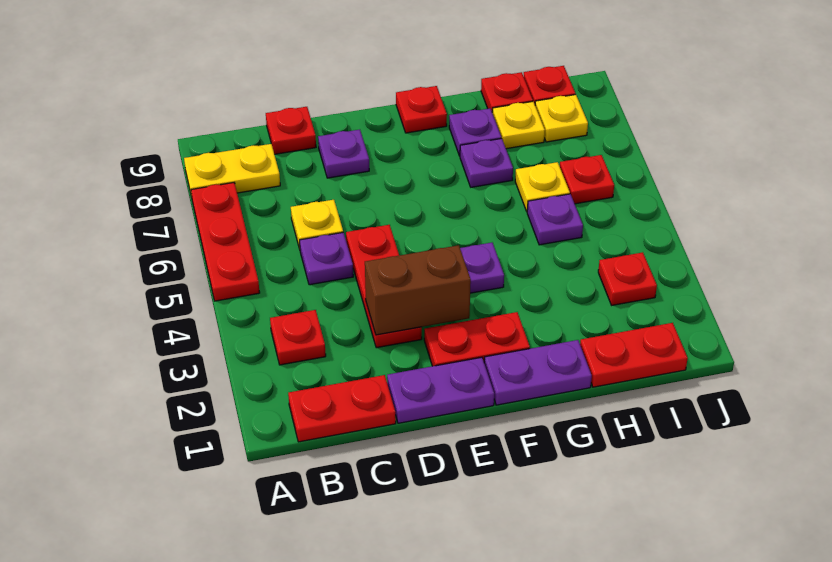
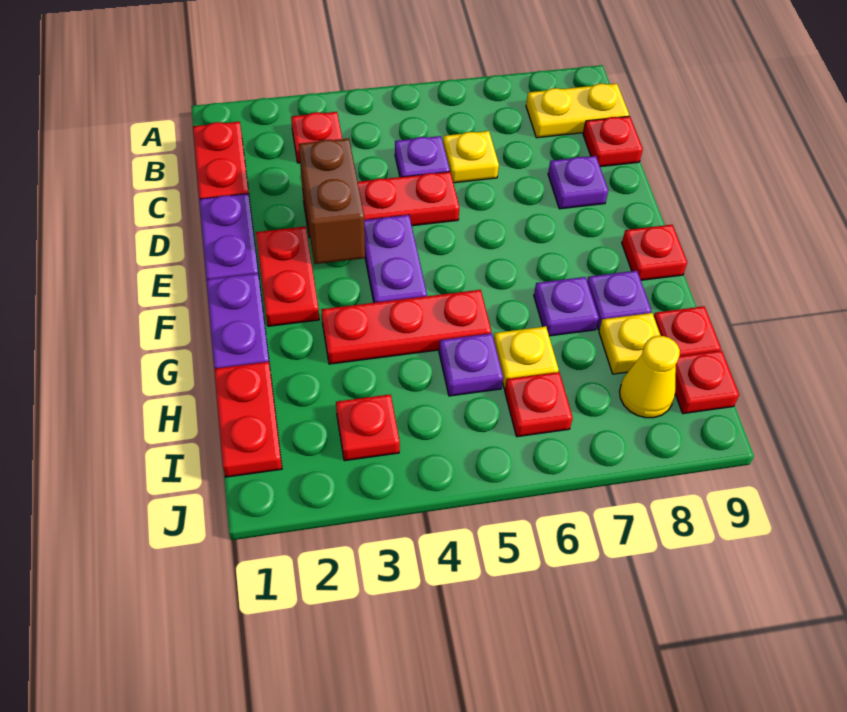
red plate A5:A7 level 1 -> red plate G3:G5 level 1
yellow plate A8:B8 level 1 -> yellow plate B8:B9 level 1
yellow plate I8 level 1 -> yellow cone I8 level 1

